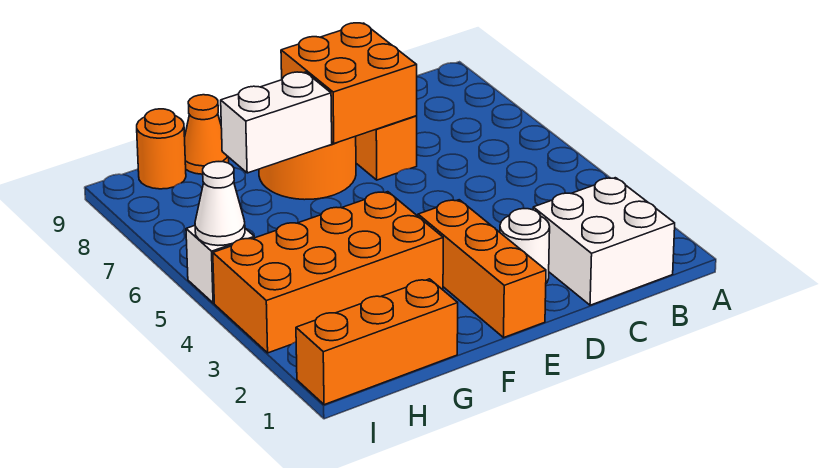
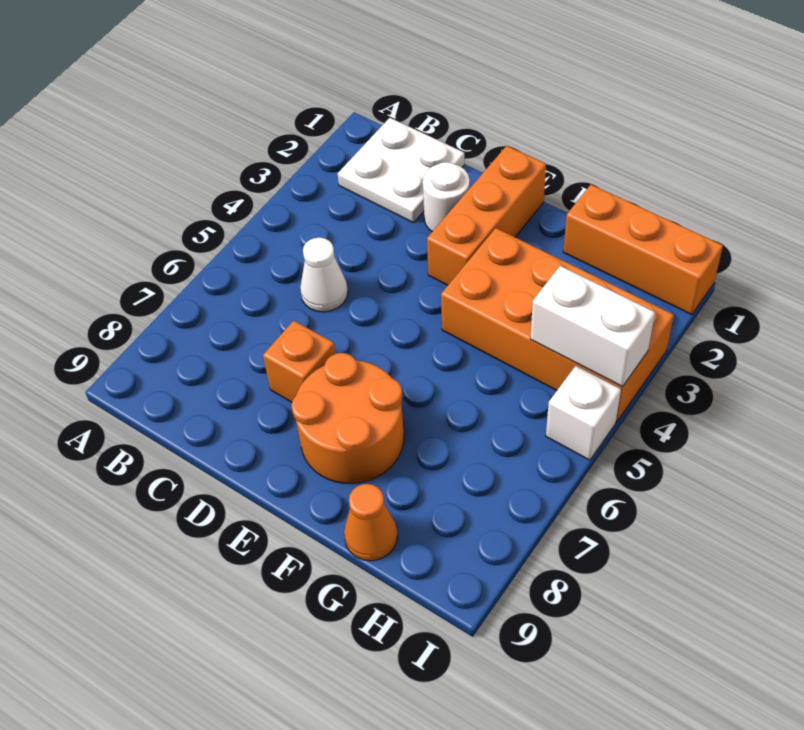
white brick B1:C2 level 1 -> white plate B1:C2 level 1
orange brick D7:E8 level 2 -> none
white brick F7:G7 level 2 -> white brick H4:I4 level 2
orange round brick H9 level 1 -> none
white cone I5 level 2 -> white cone C5 level 1

